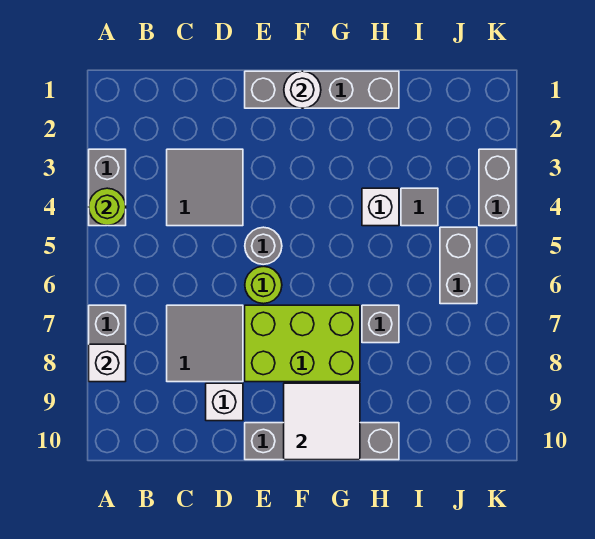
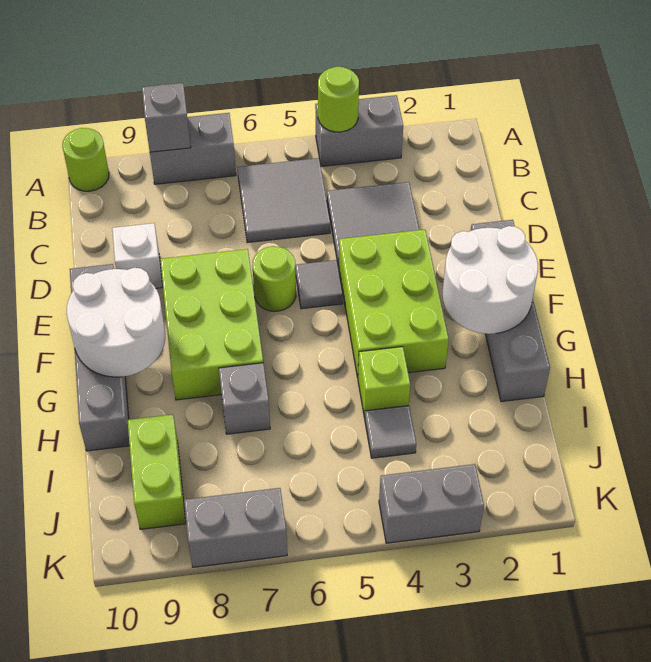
white brick A8 level 2 -> grey brick A8 level 2
none -> lime round brick A10 level 1
grey tile C7:D8 level 1 -> grey tile B5:C6 level 1
none -> lime brick E3:G4 level 1
grey round brick E5 level 1 -> grey tile E5 level 1
white round brick F1 level 2 -> white round brick F1:G2 level 2
white tile F9:G10 level 2 -> white round brick F9:G10 level 2
white brick H4 level 1 -> lime brick H4 level 1
none -> lime brick I9:J9 level 1
grey brick J5:J6 level 1 -> grey brick K7:K8 level 1

